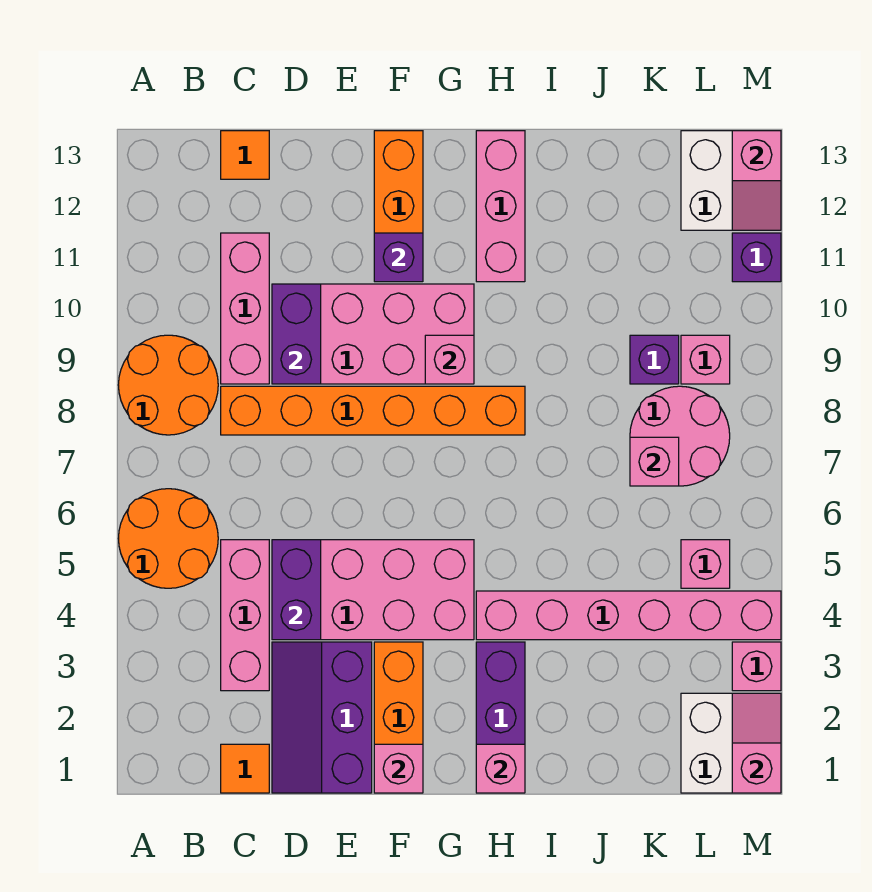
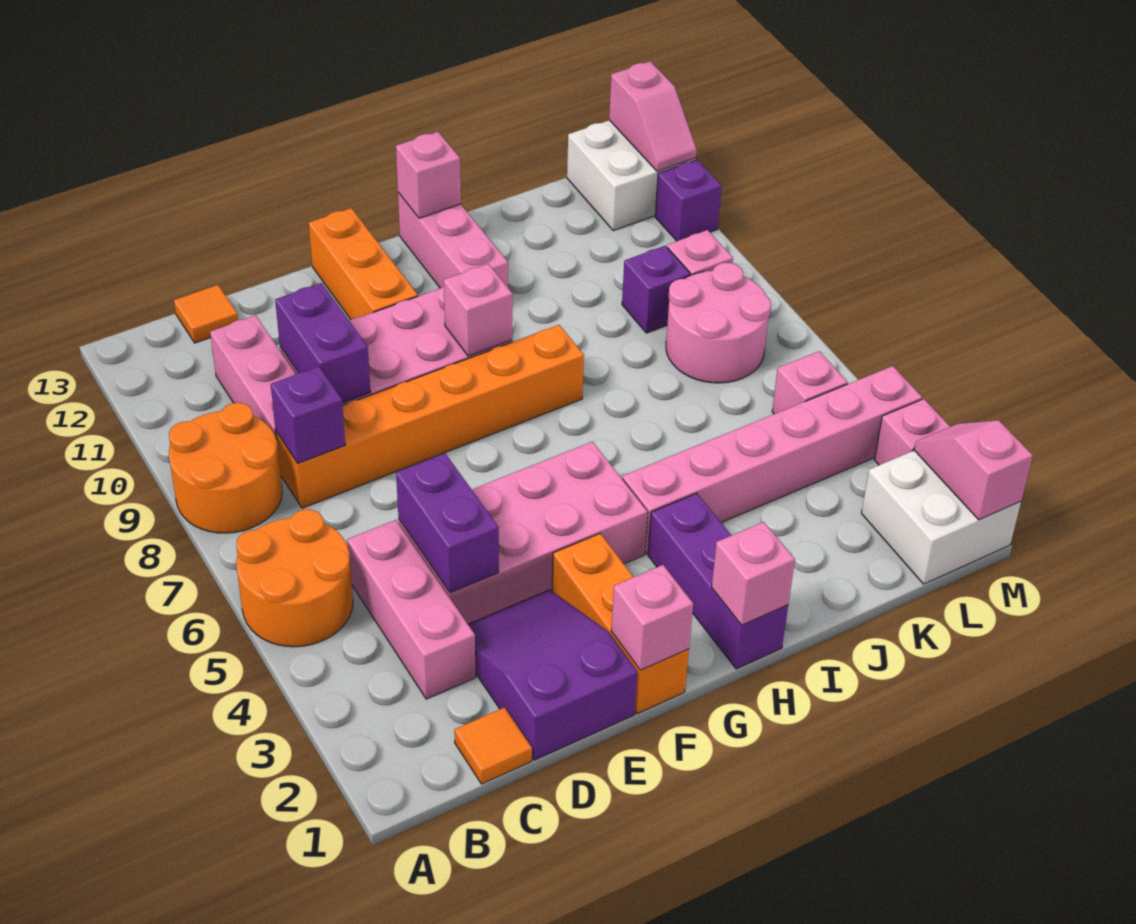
purple slope D1:E3 level 1 top E -> purple slope D1:E3 level 1 top 1
purple brick F11 level 2 -> purple brick C8 level 2
pink brick K7 level 2 -> pink brick H13 level 2

